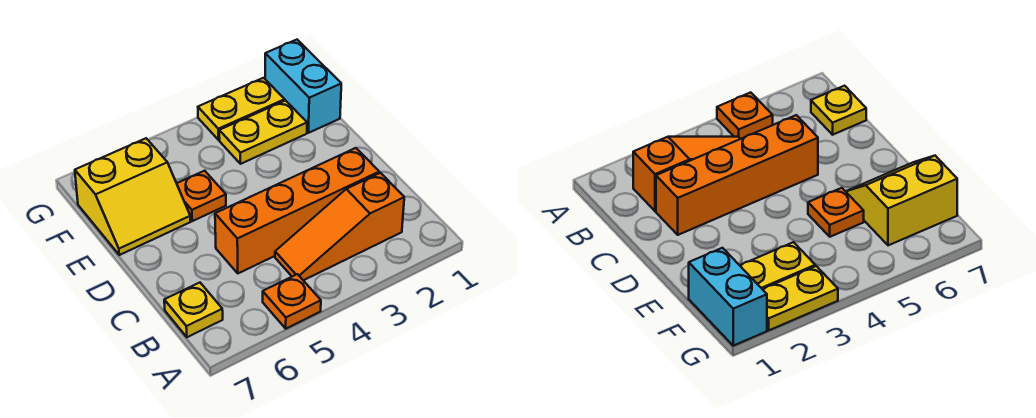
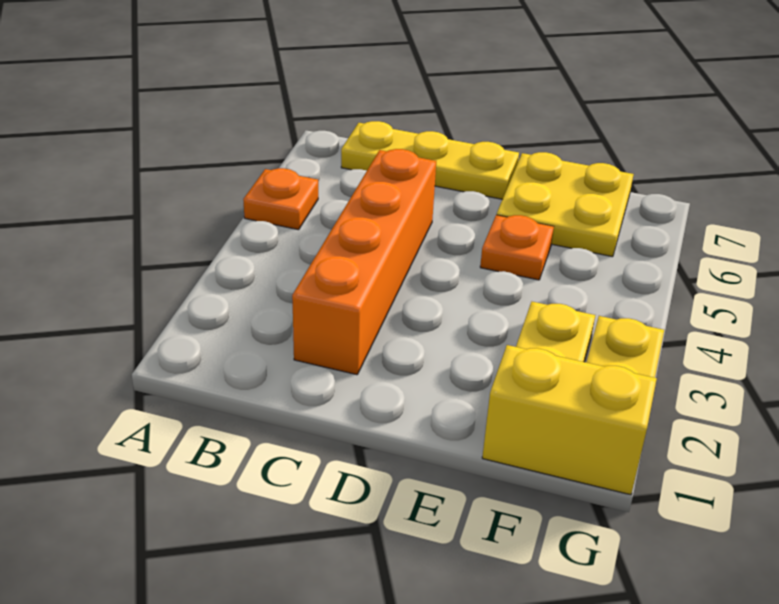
orange slope B2:B4 level 1 top 2 -> none
yellow plate B7 level 1 -> yellow plate B7:D7 level 1
yellow slope E6:F7 level 1 top F -> yellow plate E6:F7 level 1
cyan brick F1:G1 level 1 -> yellow brick F1:G1 level 1

